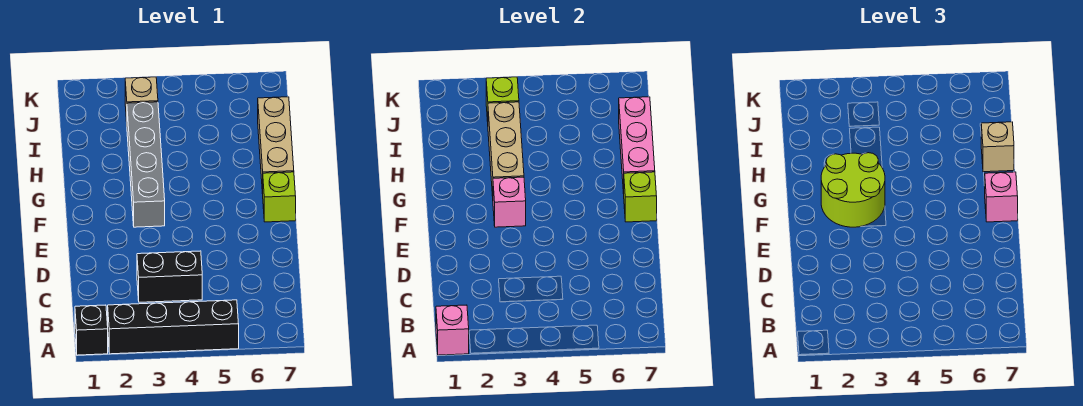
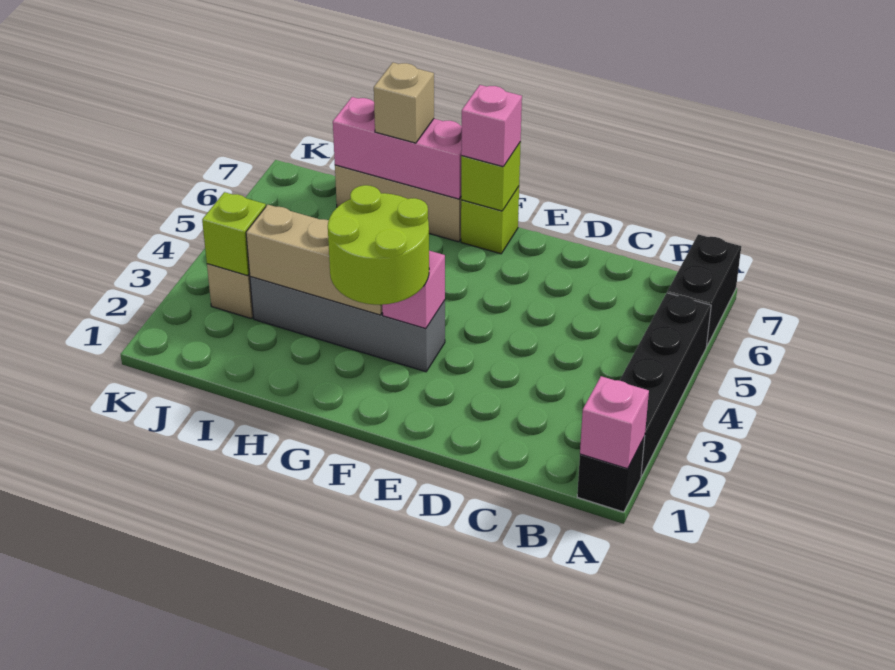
black brick C3:C4 level 1 -> black brick A6:A7 level 1

